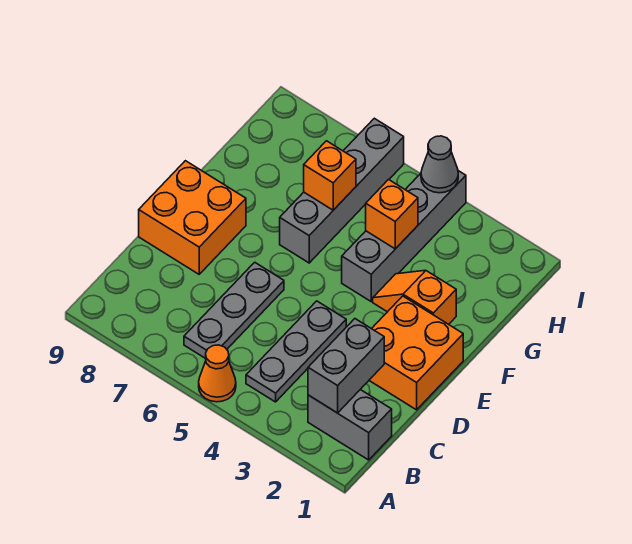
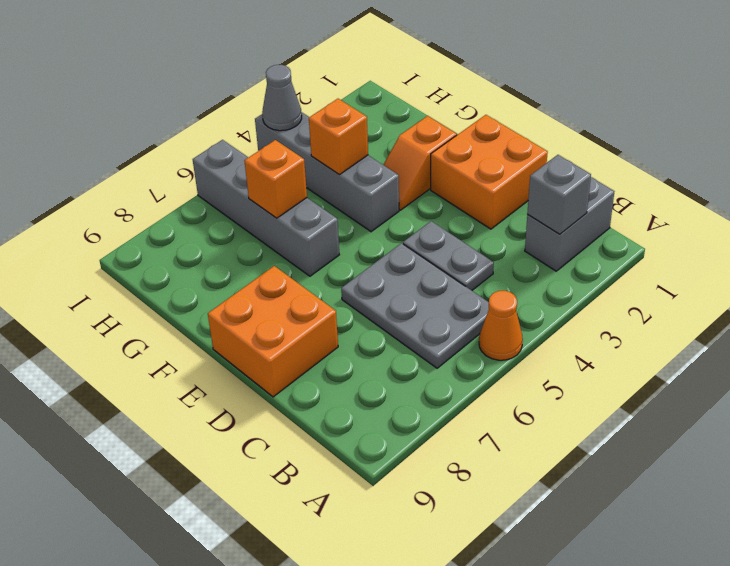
grey brick B2:C2 level 2 -> grey brick B2 level 2
grey plate B4:D4 level 1 -> grey plate C4:D4 level 1
grey plate B6:D6 level 1 -> grey plate B5:D6 level 1

